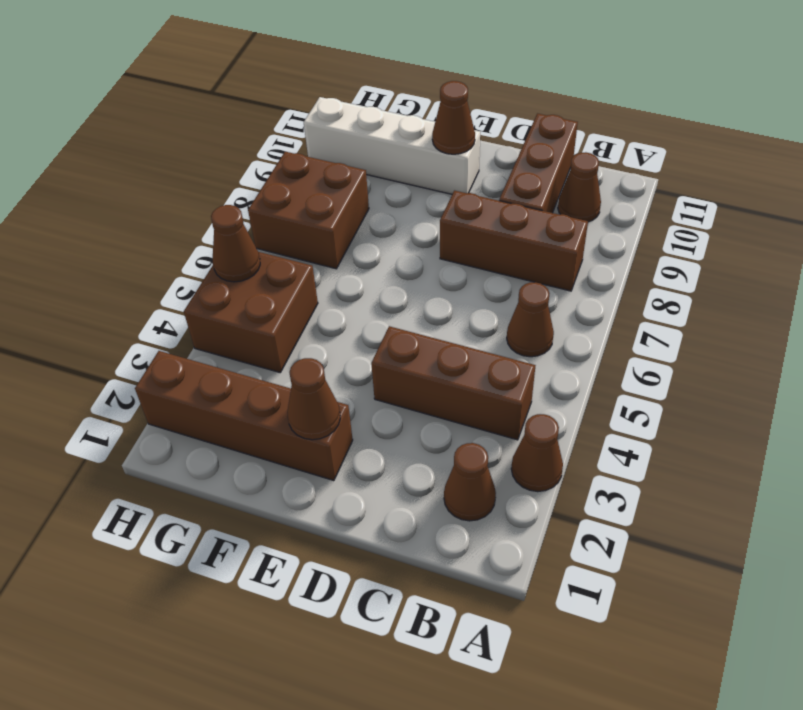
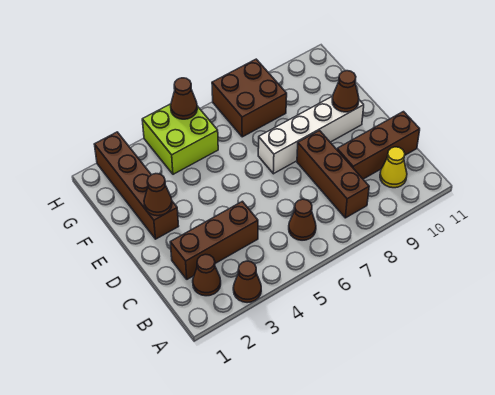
brown brick B4:D4 level 1 -> brown brick C2:C4 level 1
brown cone B10 level 1 -> yellow cone B10 level 1
white brick E10:H10 level 1 -> white brick E7:E10 level 1
brown brick G4:H5 level 1 -> lime brick G4:H5 level 1

